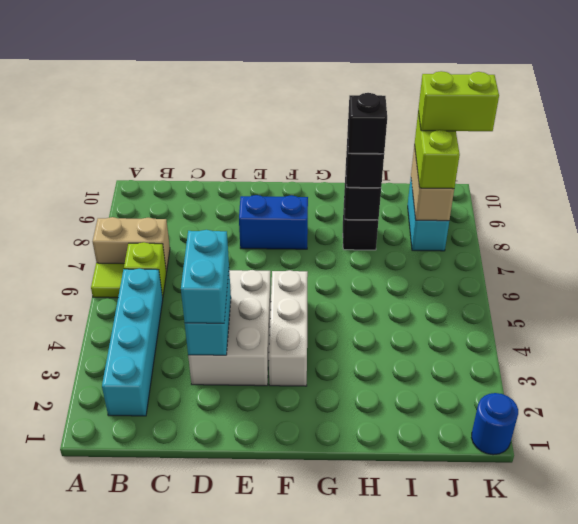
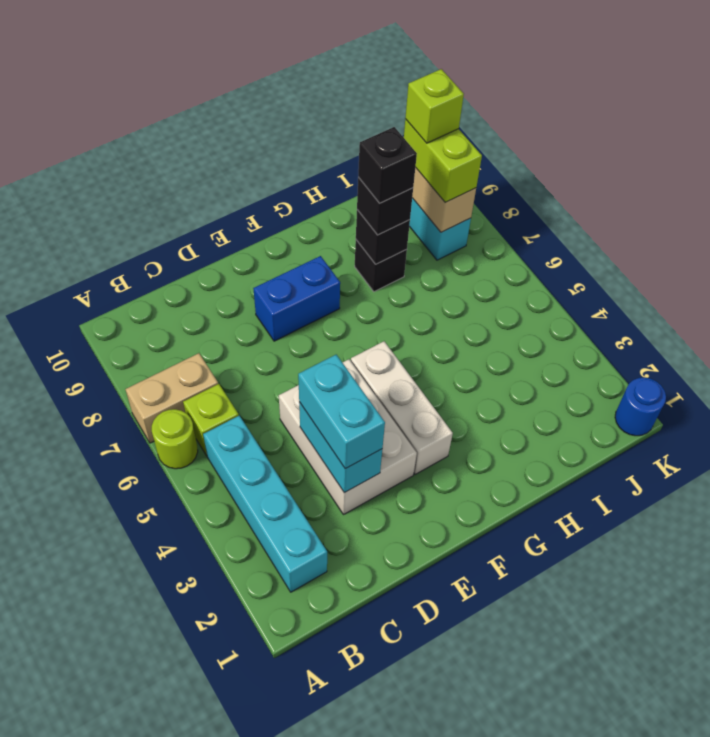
lime tile A6 level 1 -> lime round brick A6 level 1
lime brick J9:K9 level 4 -> lime brick J9 level 4

